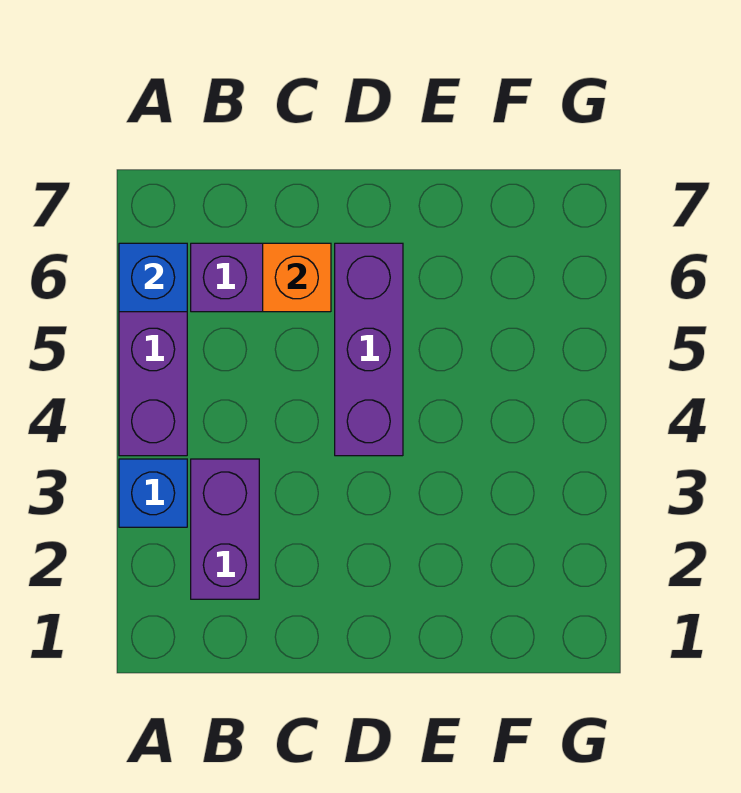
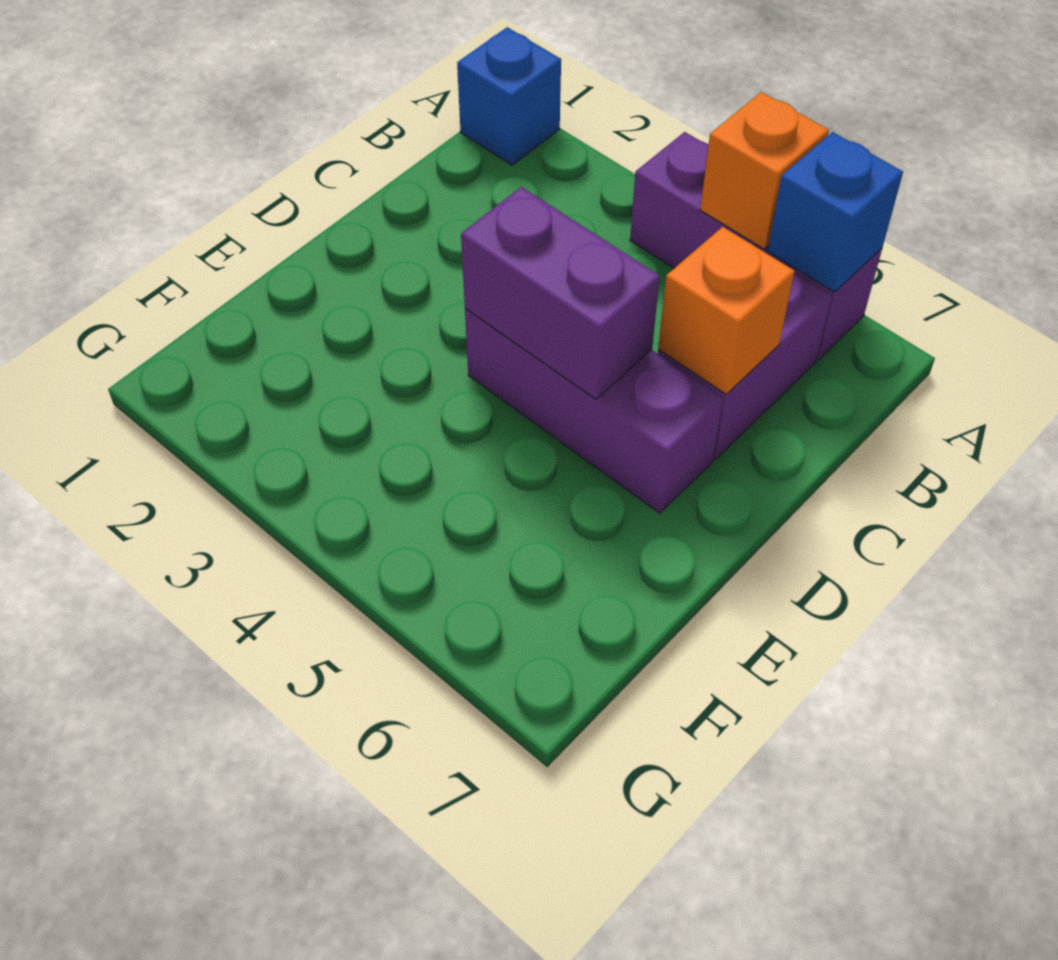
blue brick A3 level 1 -> blue brick A1 level 1
none -> orange brick A5 level 2
purple brick B2:B3 level 1 -> purple brick D4:D5 level 2

